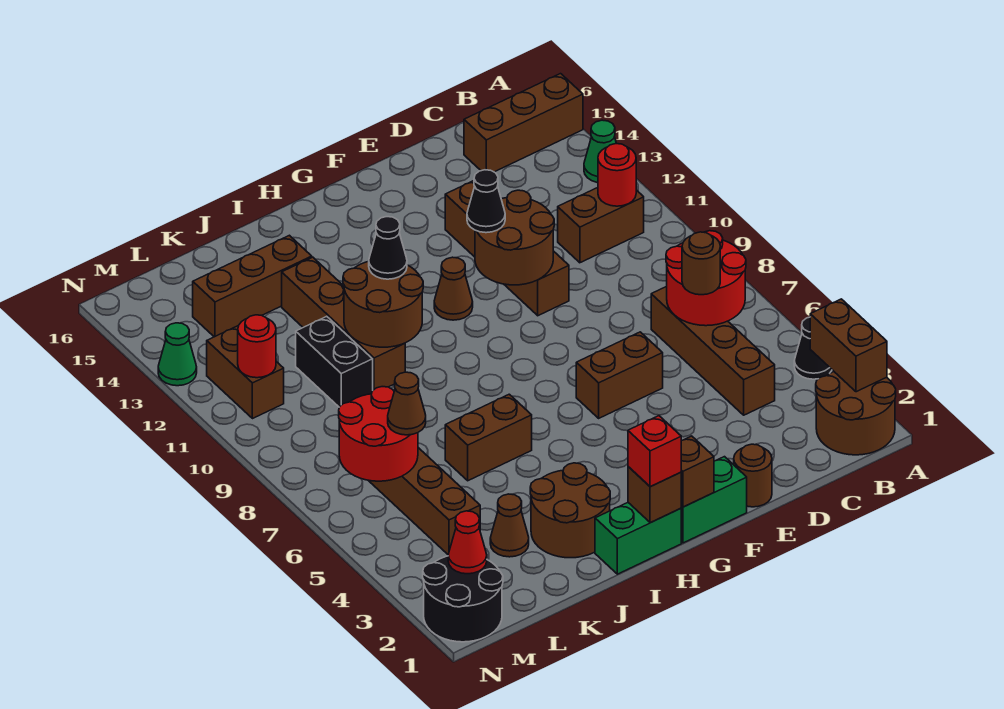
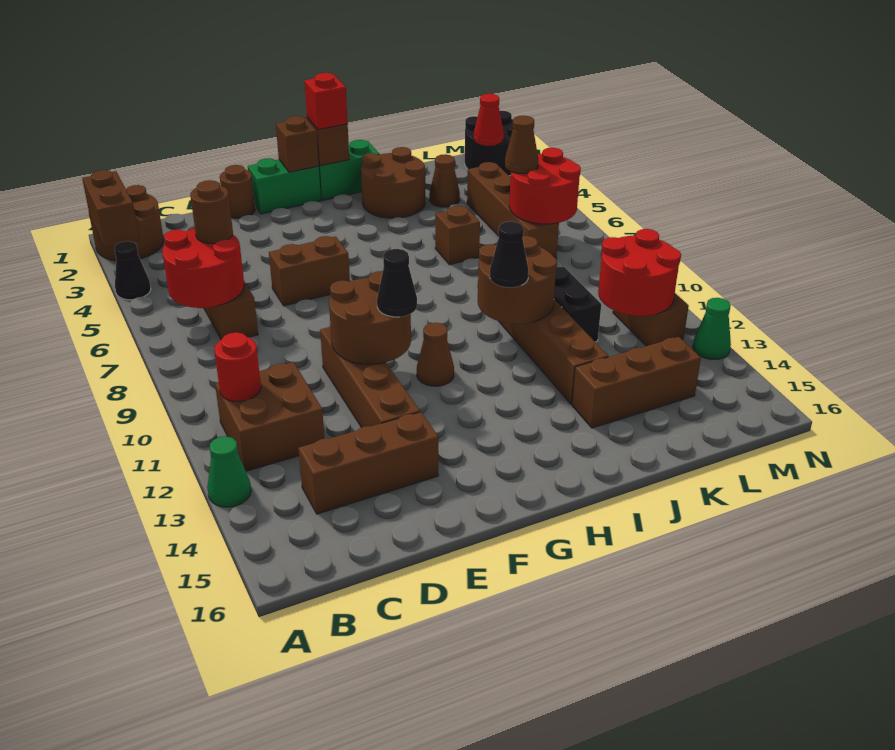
brown brick A15:C15 level 1 -> brown brick C14:E14 level 1
brown brick B11:C11 level 1 -> brown brick B11:C12 level 1
brown brick I6:J6 level 1 -> brown brick J6 level 1
red round brick M11 level 2 -> red round brick L11:M12 level 2

